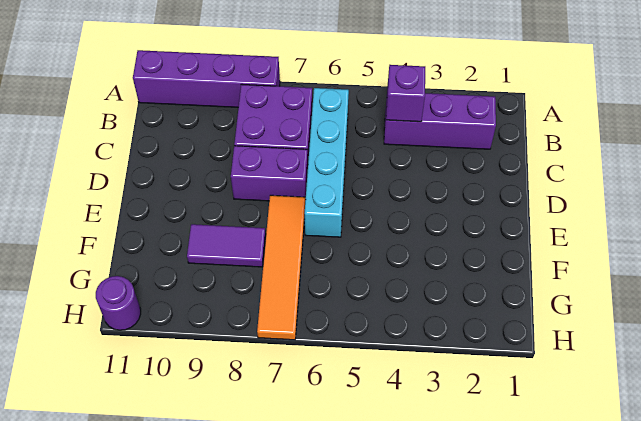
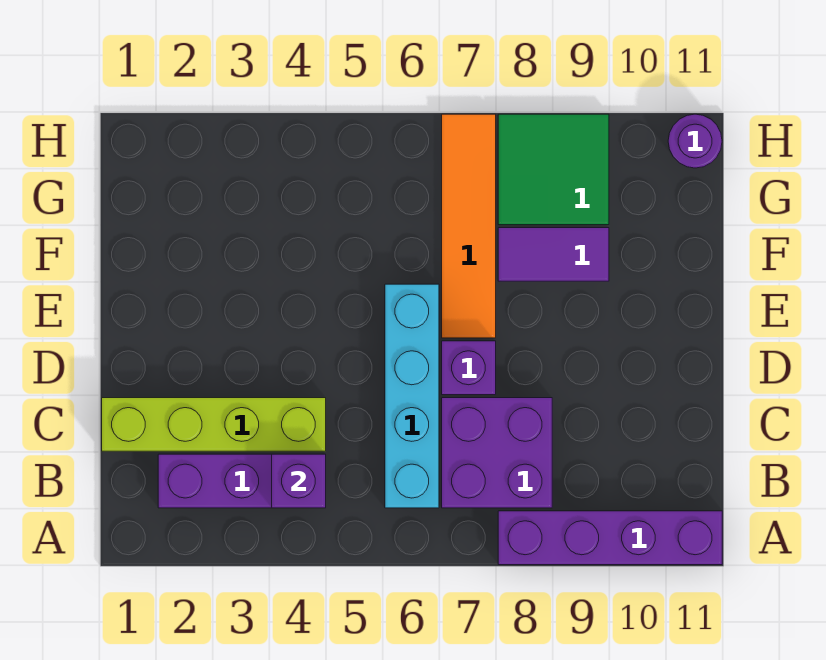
none -> lime brick C1:C4 level 1
purple brick D7:D8 level 1 -> purple brick D7 level 1
none -> green tile G8:H9 level 1

